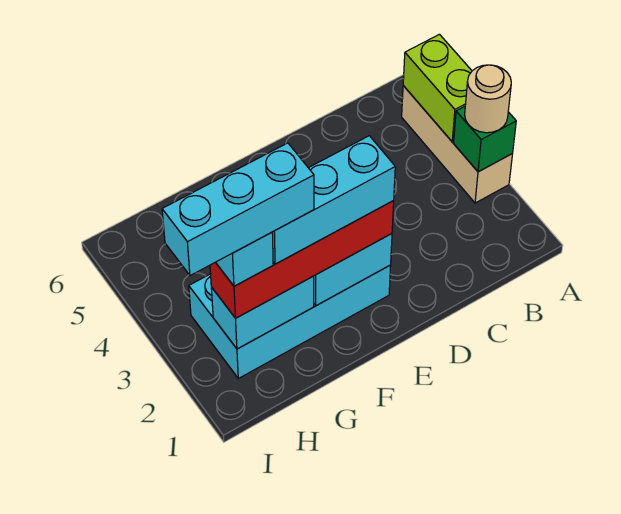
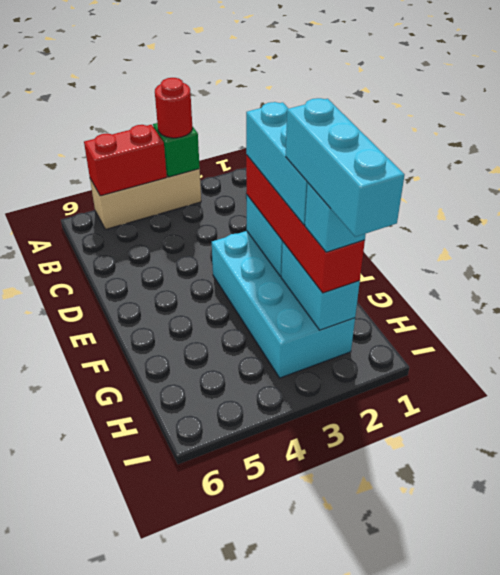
tan round brick A3 level 3 -> red round brick A3 level 3
lime brick A4:A5 level 2 -> red brick A4:A5 level 2

